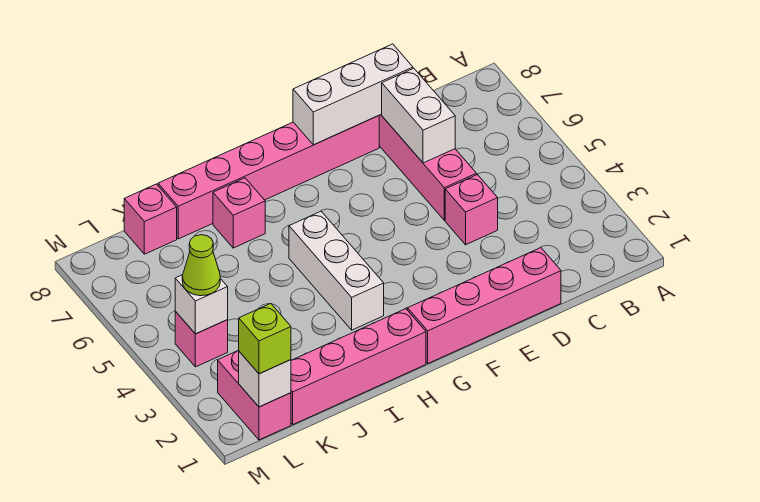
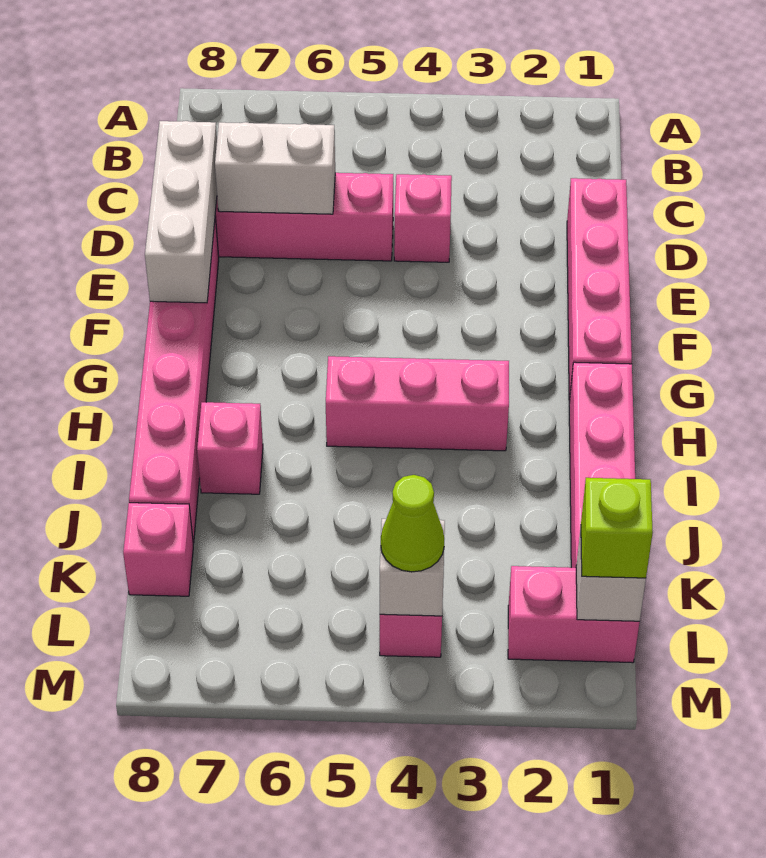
white brick H3:H5 level 1 -> pink brick H3:H5 level 1

